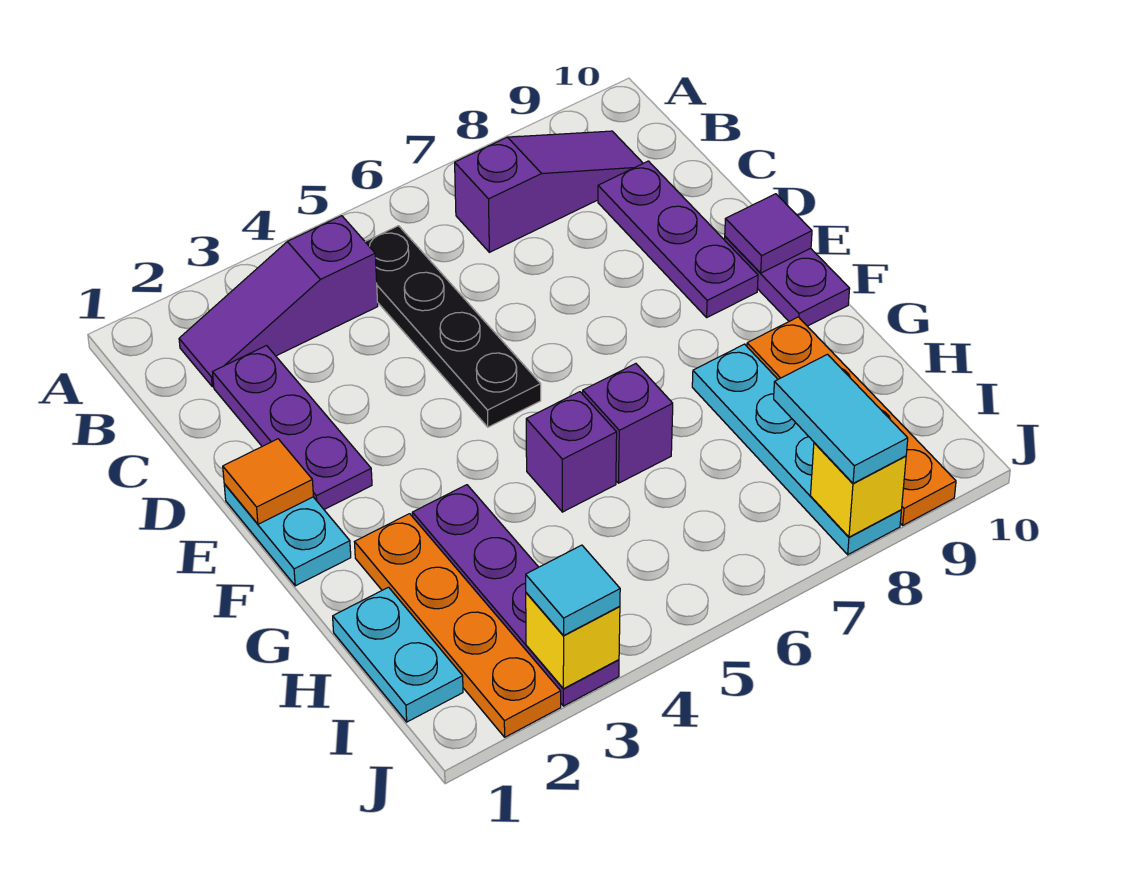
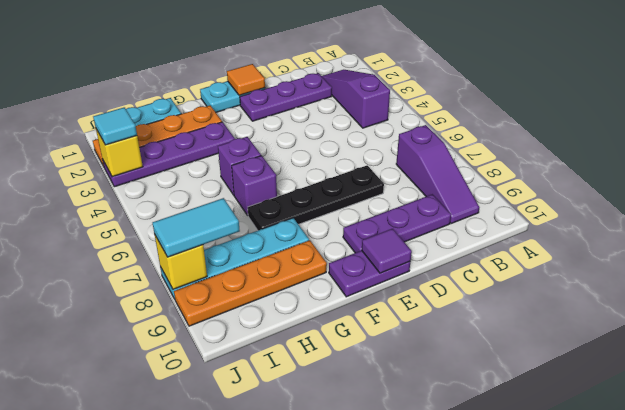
black plate B5:E5 level 1 -> black plate D7:G7 level 1

